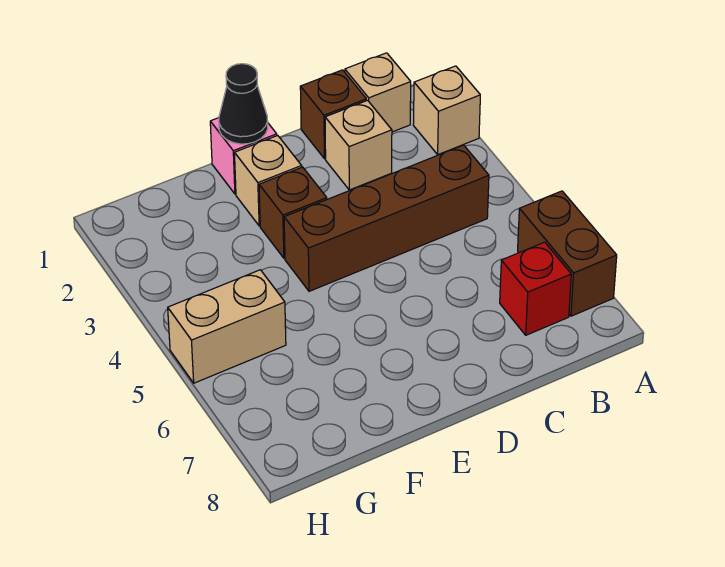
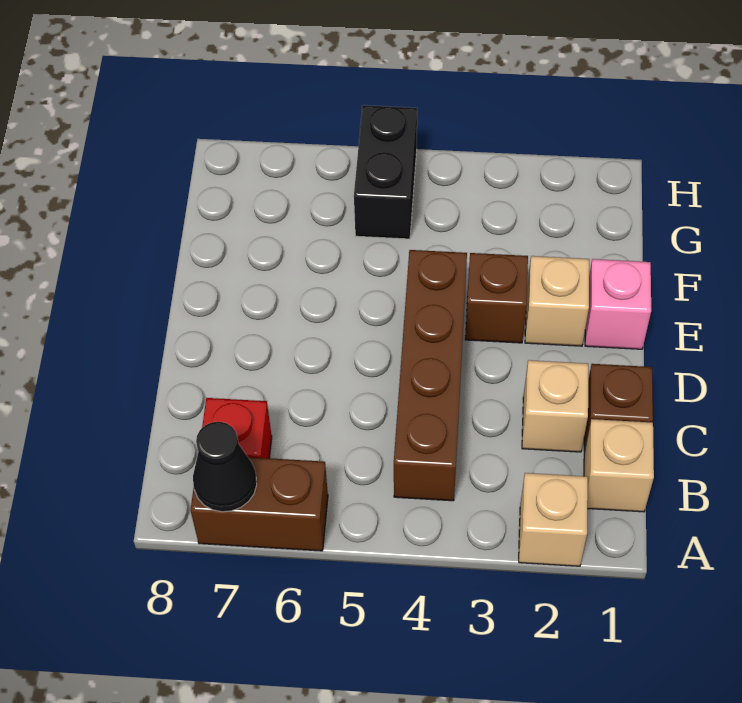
black cone E1 level 2 -> black cone A7 level 2
tan brick G5:H5 level 1 -> black brick G5:H5 level 1

